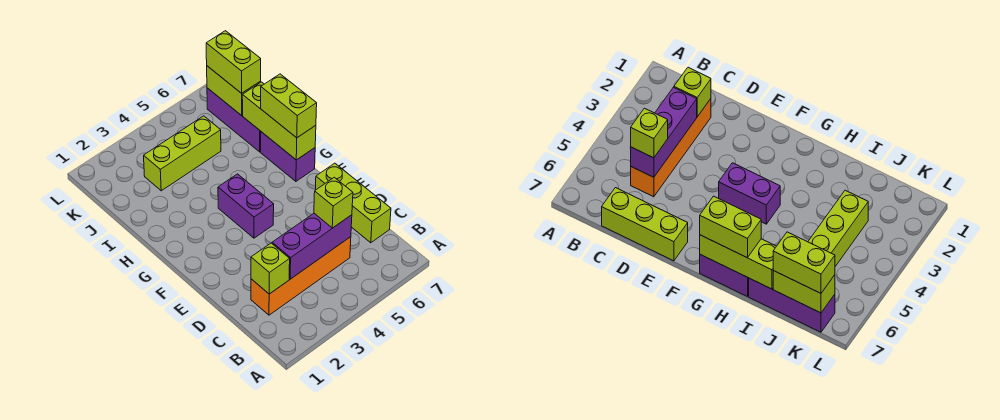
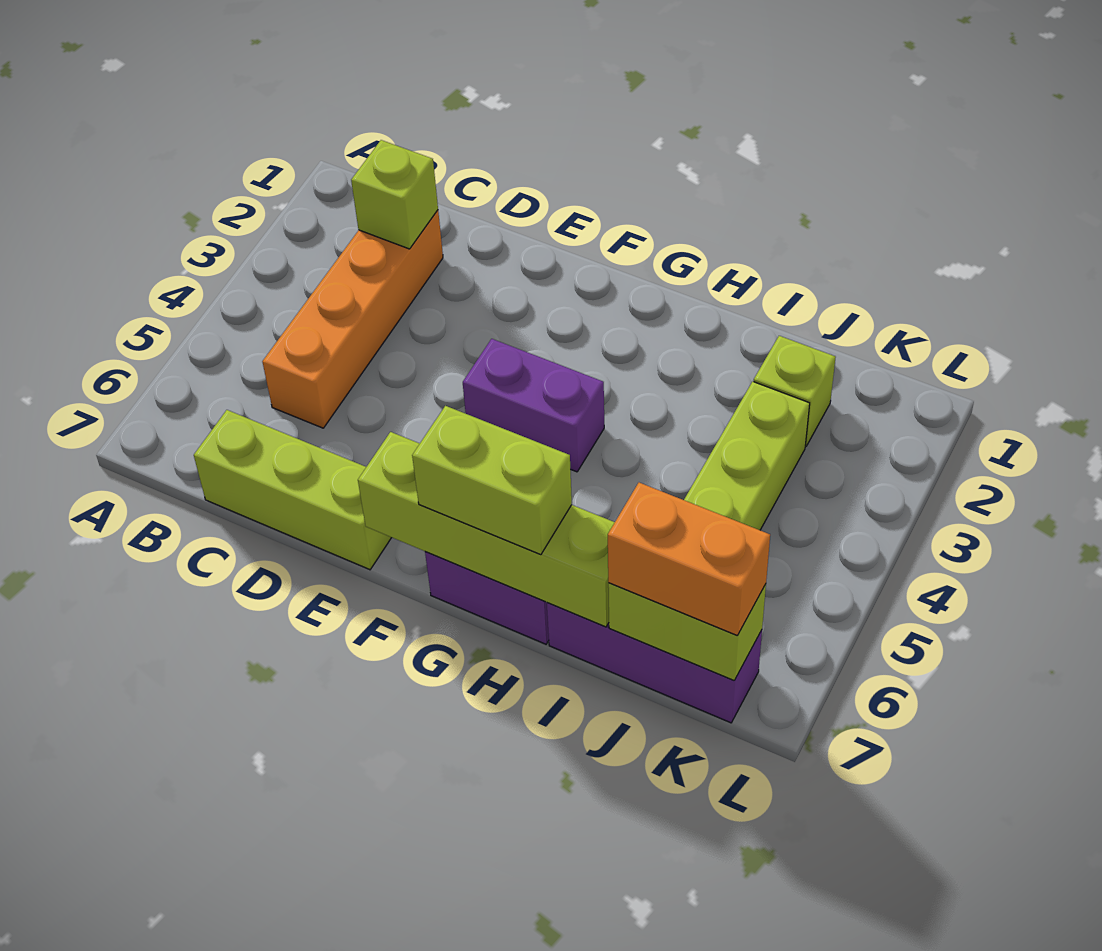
purple brick C3:C5 level 2 -> none
lime brick C5 level 3 -> lime brick J2 level 1
lime brick G7:I7 level 2 -> lime brick F7:I7 level 2
lime brick J7:K7 level 3 -> orange brick J7:K7 level 3

